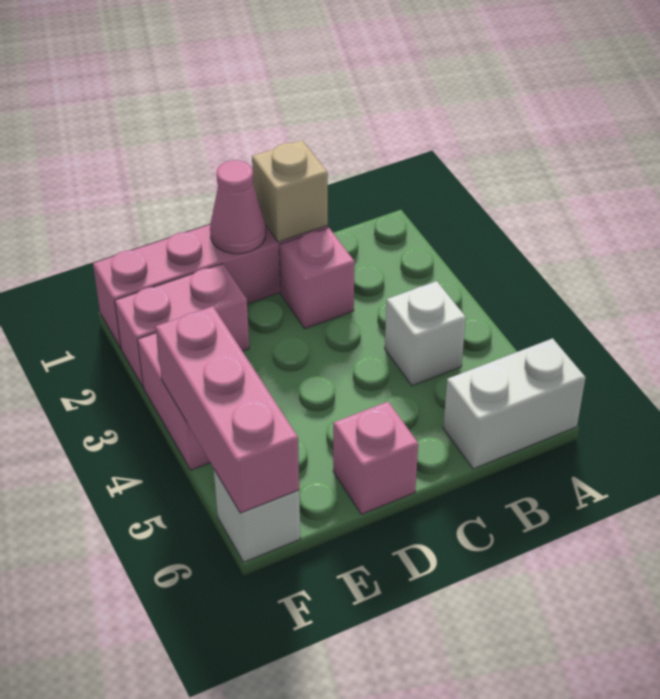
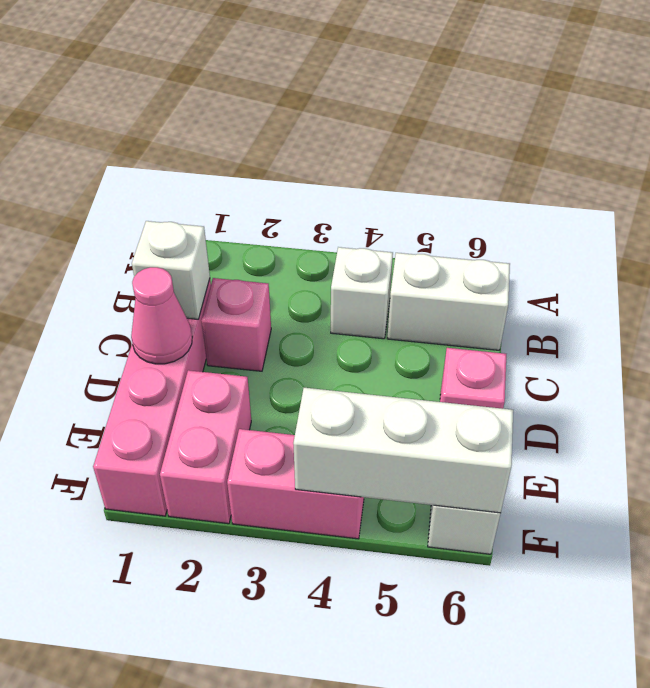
white brick A6:B6 level 1 -> white brick B5:B6 level 1
tan brick C1 level 2 -> white brick C1 level 2
pink brick F4:F6 level 2 -> white brick F4:F6 level 2

